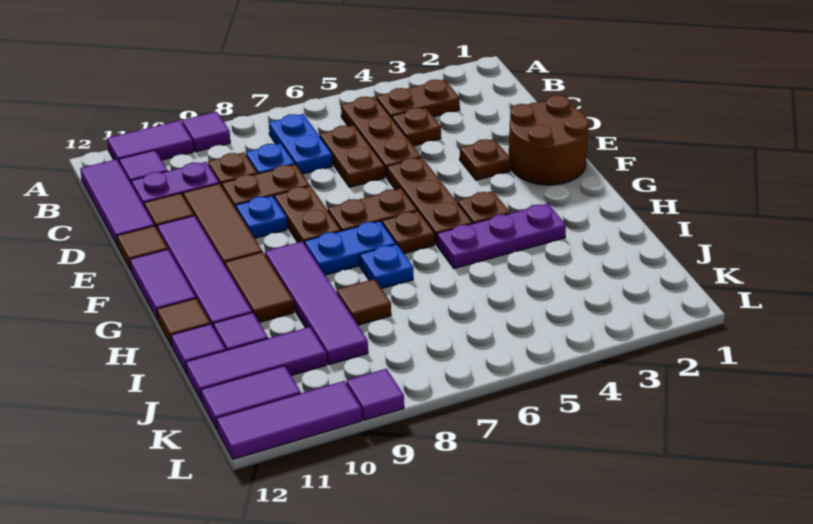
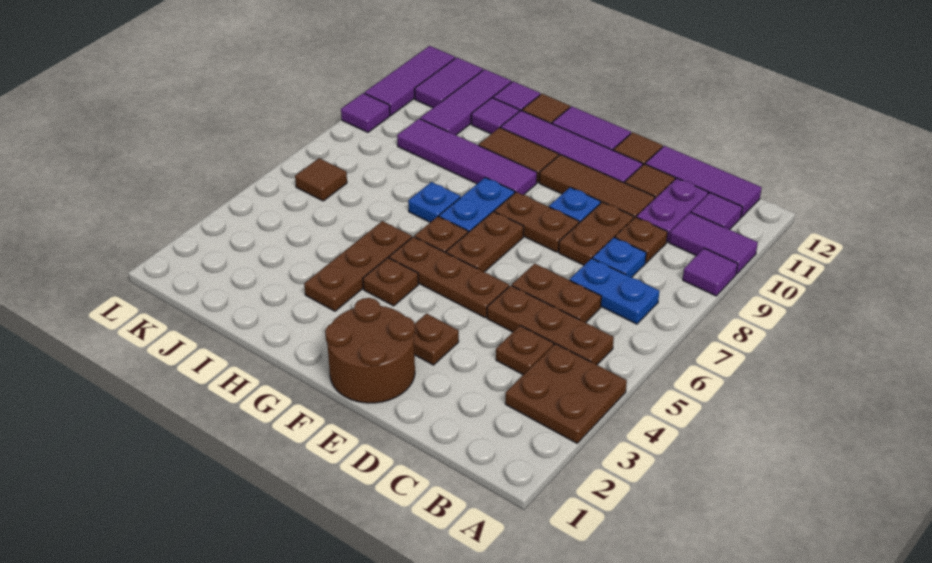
purple tile A10:A11 level 1 -> purple tile A10:B10 level 1
brown plate B3:B4 level 1 -> brown plate A3:B4 level 1
purple plate H3:H5 level 1 -> brown plate H3:H5 level 1
brown tile I8 level 1 -> brown tile K6 level 1

